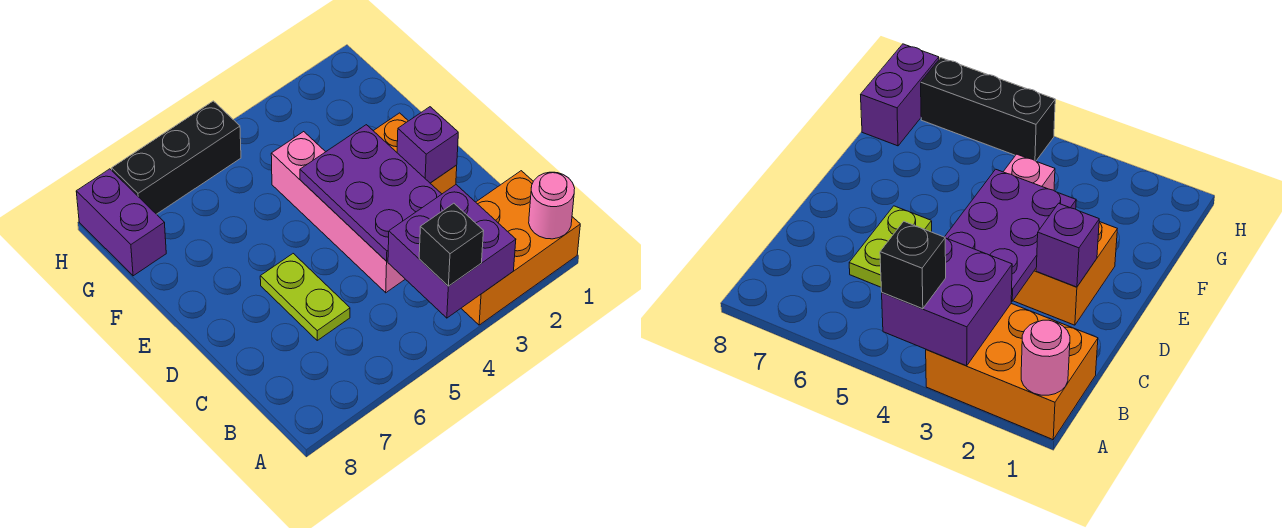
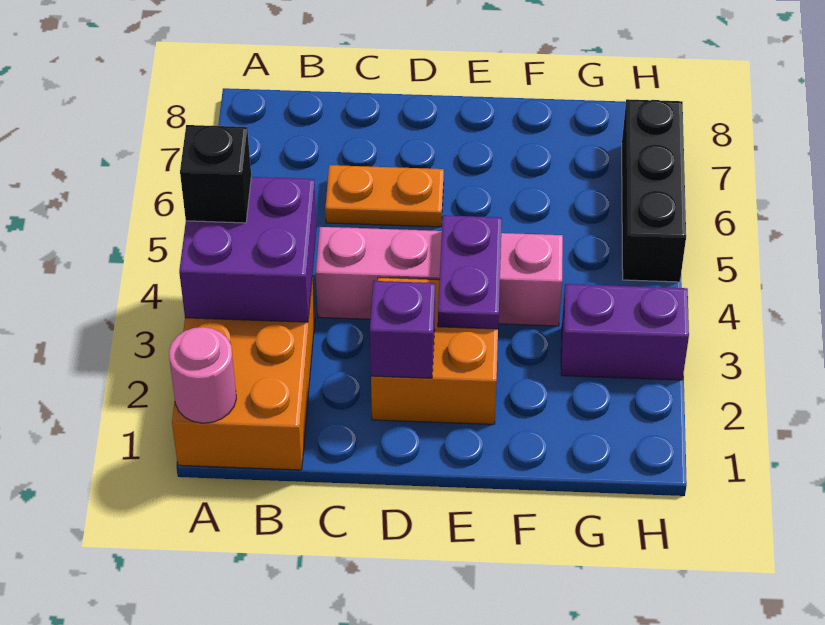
purple plate C3:E4 level 2 -> purple plate E3:E4 level 2
lime plate C6:D6 level 1 -> orange plate C6:D6 level 1
purple brick G8:H8 level 1 -> purple brick G3:H3 level 1

